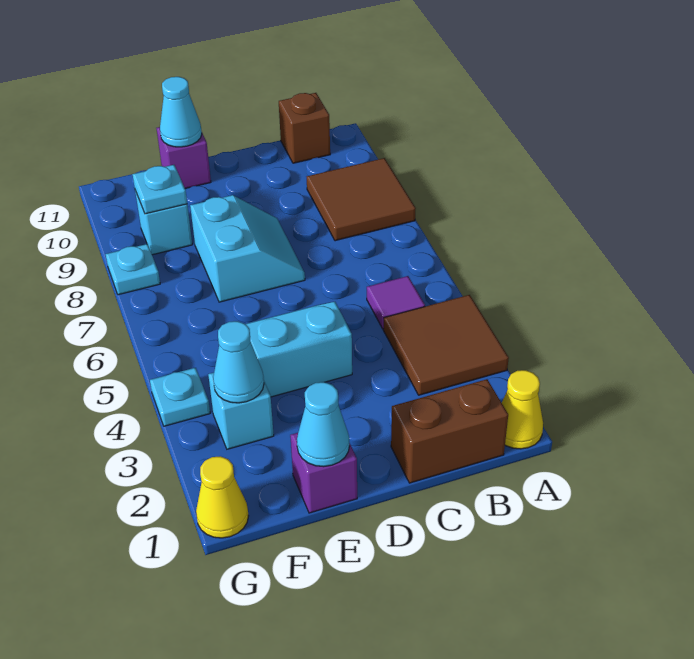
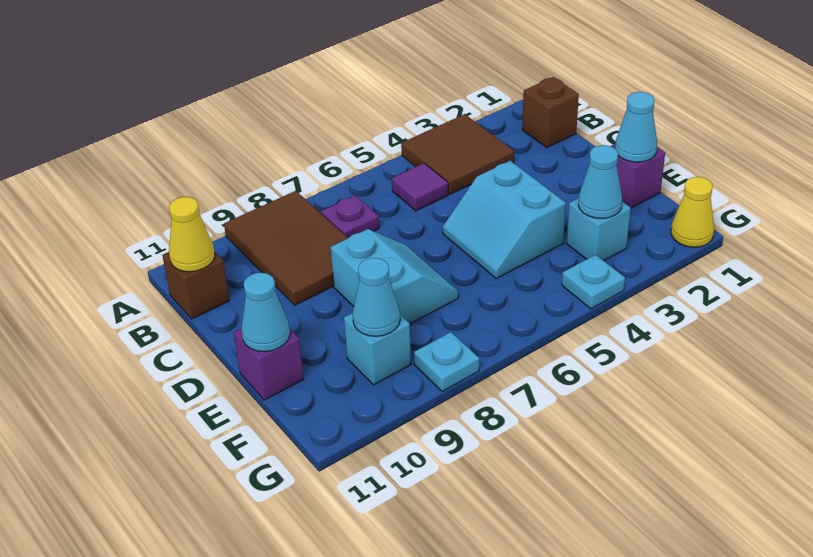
yellow cone A1 level 1 -> yellow cone B11 level 2
brown tile A8:B9 level 1 -> brown tile A8:C9 level 1
brown brick B1:C1 level 1 -> brown brick B1 level 1
none -> purple plate B7 level 1
cyan slope D7:E8 level 1 top E -> cyan slope D7:E8 level 1 top 8
cyan plate F9 level 2 -> cyan cone F9 level 2

